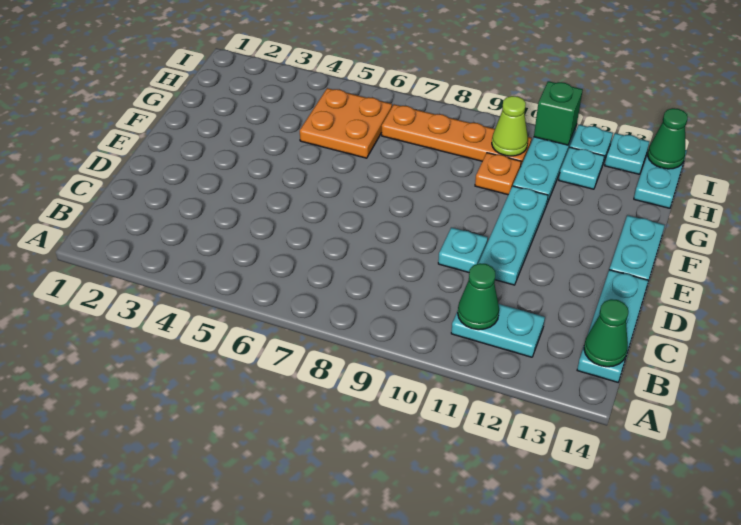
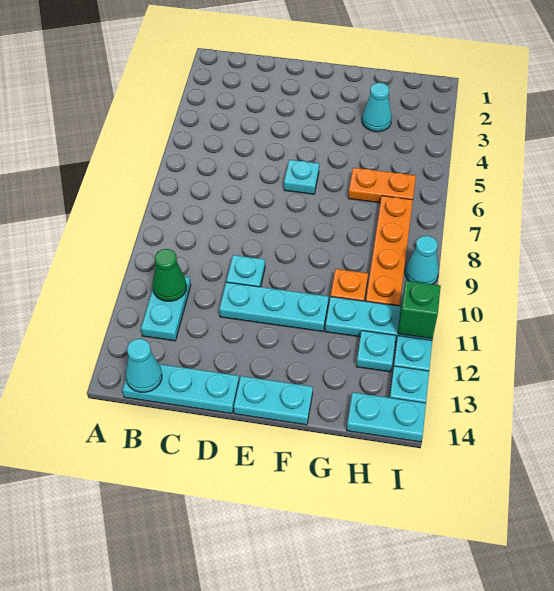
green cone B14 level 2 -> cyan cone B14 level 2
none -> cyan plate E6 level 1
none -> cyan cone G3 level 1
orange plate G5:H6 level 1 -> orange plate G6:H6 level 1
lime cone H10 level 2 -> none
none -> cyan cone I9 level 1
green cone I14 level 2 -> none

